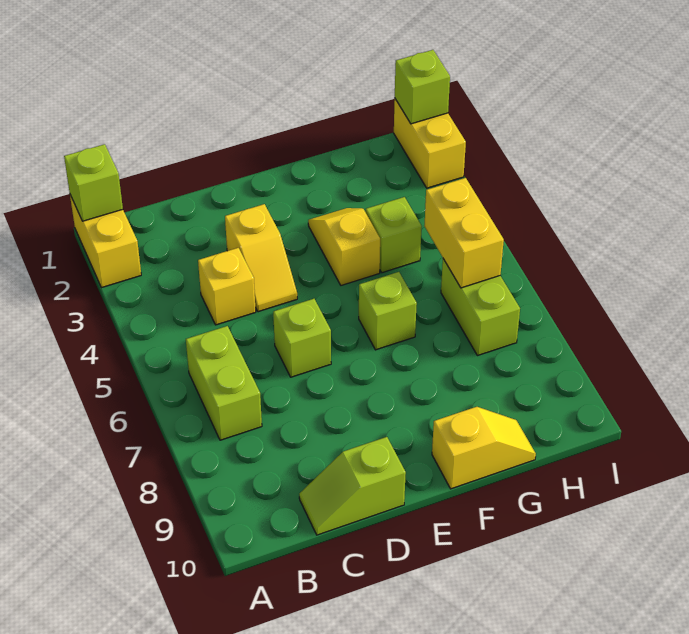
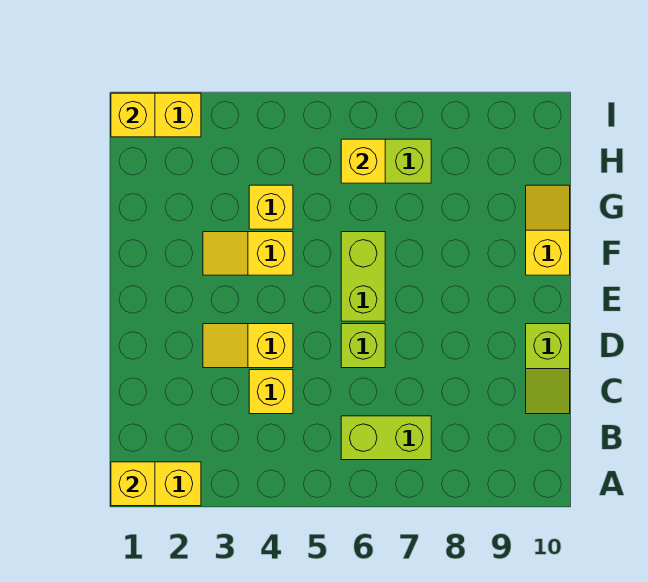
lime brick A1 level 2 -> yellow brick A1 level 2
yellow slope D3:D4 level 1 top 3 -> yellow slope D3:D4 level 1 top 4
lime brick F6 level 1 -> lime brick E6:F6 level 1
lime brick G4 level 1 -> yellow brick G4 level 1
yellow brick H5:H6 level 2 -> yellow brick H6 level 2
lime brick I1 level 2 -> yellow brick I1 level 2

